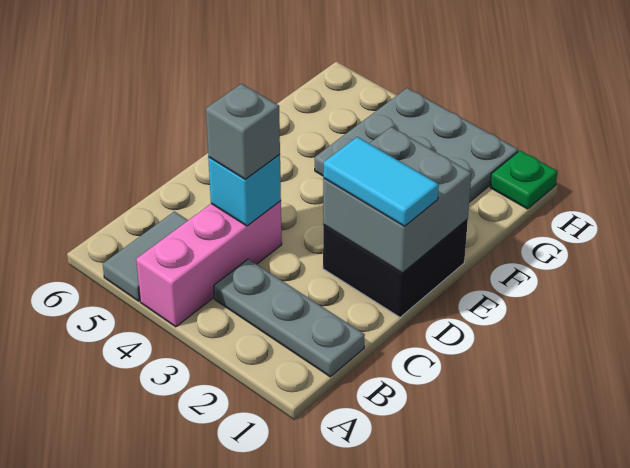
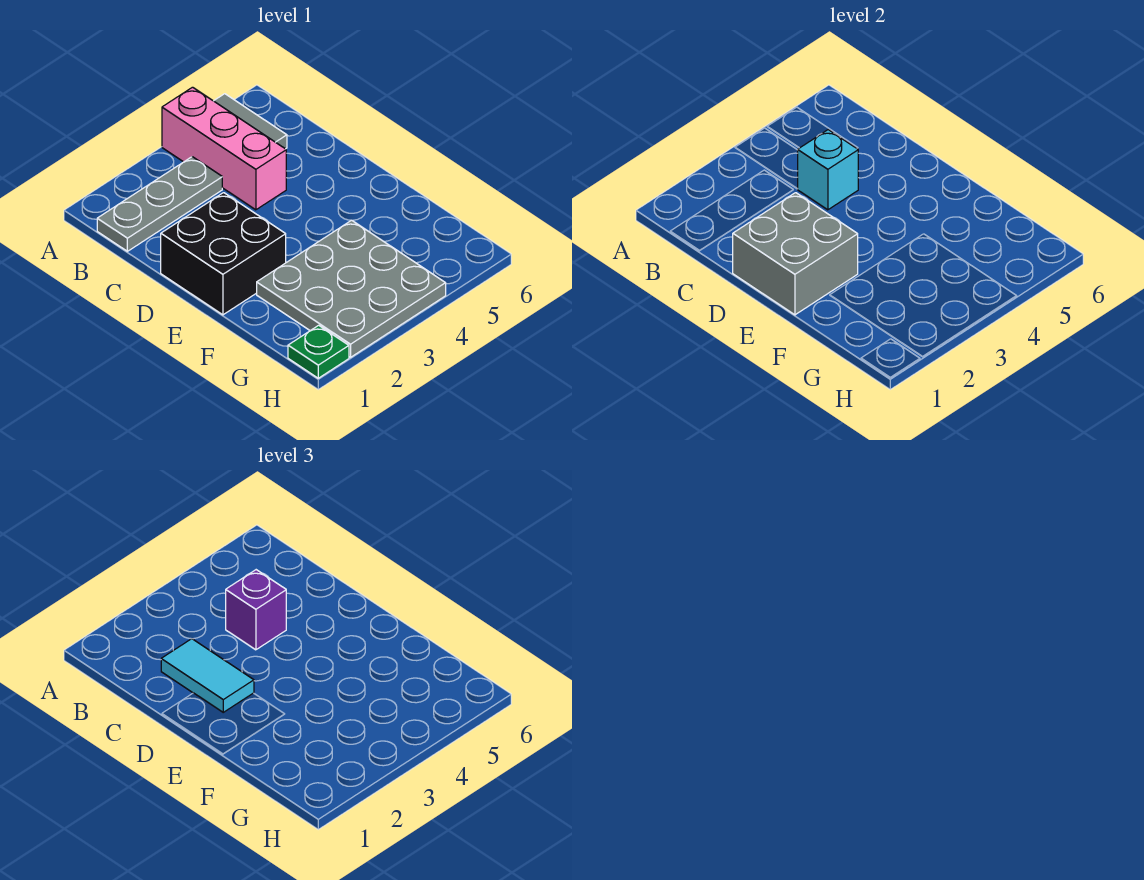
grey brick C4 level 3 -> purple brick C4 level 3
cyan tile D1:D2 level 3 -> cyan tile C2:D2 level 3

